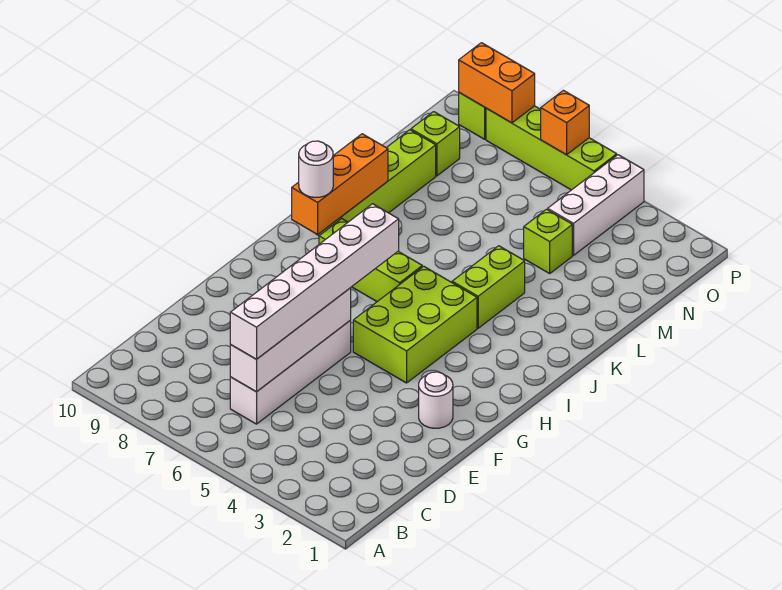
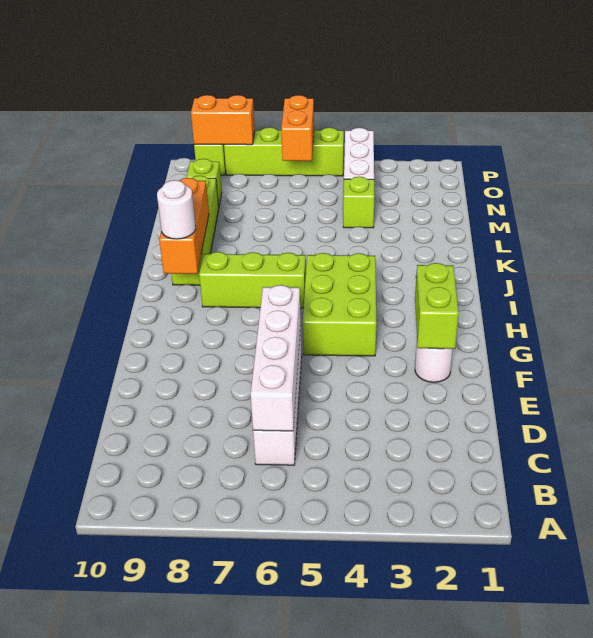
white brick C6:H6 level 3 -> none
lime brick J4:K4 level 1 -> lime brick F2:G2 level 2
orange brick P6 level 2 -> orange brick O6:P6 level 2

